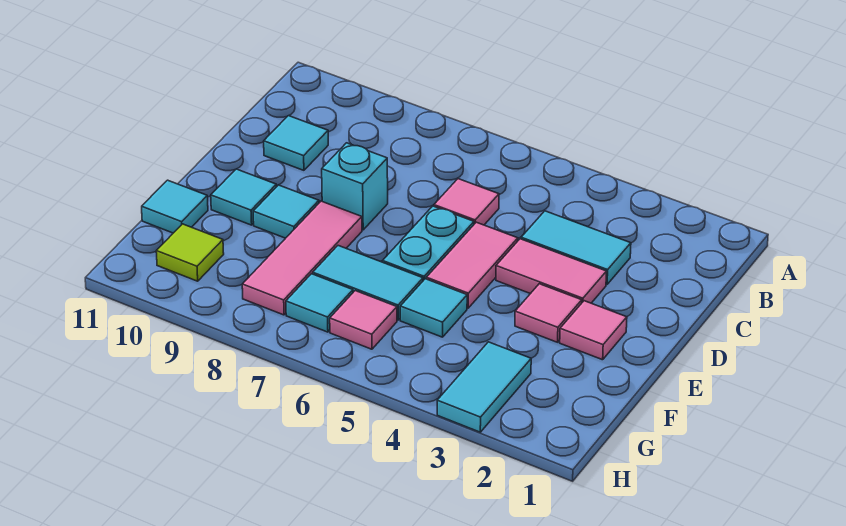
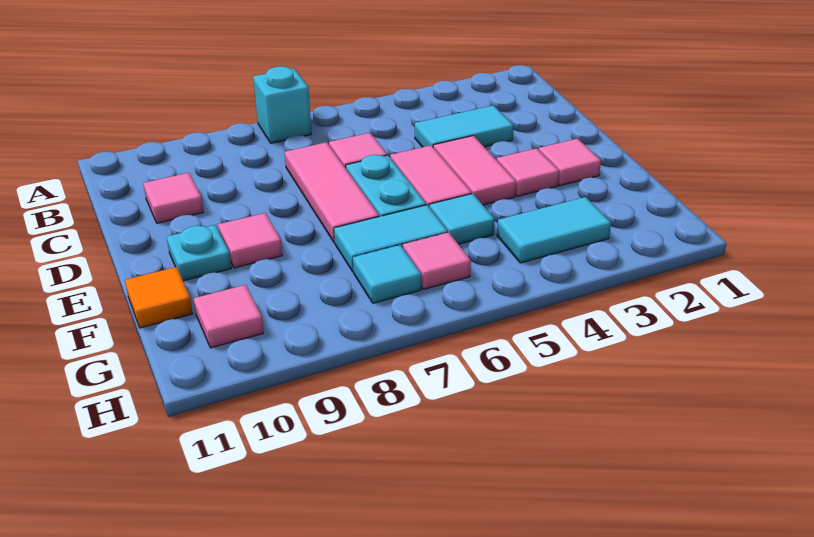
cyan tile C10 level 1 -> pink tile C10 level 1
pink tile D3:D4 level 1 -> pink tile D4:E4 level 1
cyan brick D8 level 1 -> cyan brick A7 level 1
pink tile E8:G8 level 1 -> pink tile C7:E7 level 1
cyan tile E9 level 1 -> pink tile E9 level 1
cyan tile E10 level 1 -> cyan plate E10 level 1
cyan tile F11 level 1 -> orange tile F11 level 1
cyan tile G3:H3 level 1 -> cyan tile G3:G4 level 1
lime tile G10 level 1 -> pink tile G10 level 1

